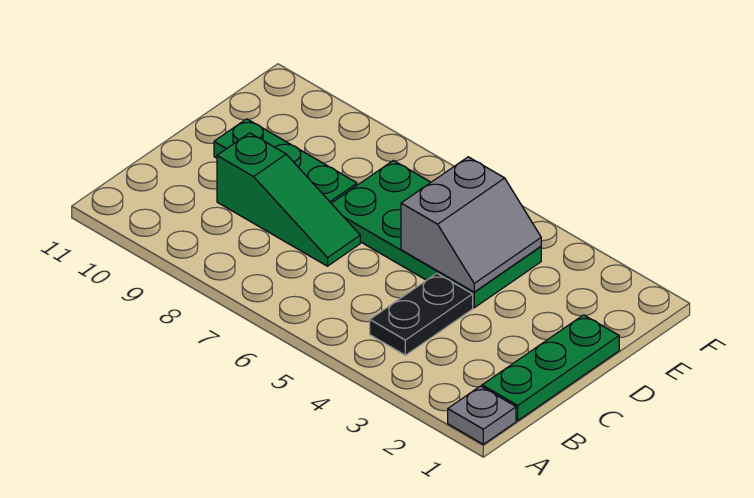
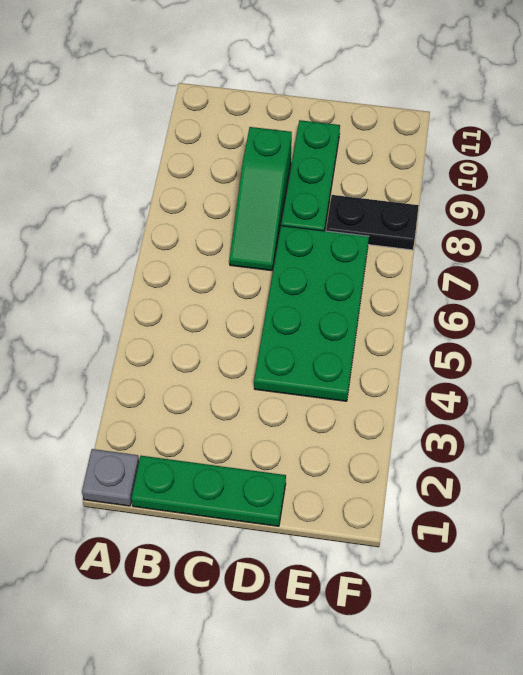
black plate B4:C4 level 1 -> black plate E8:F8 level 1
grey slope D4:E5 level 2 top 5 -> none

